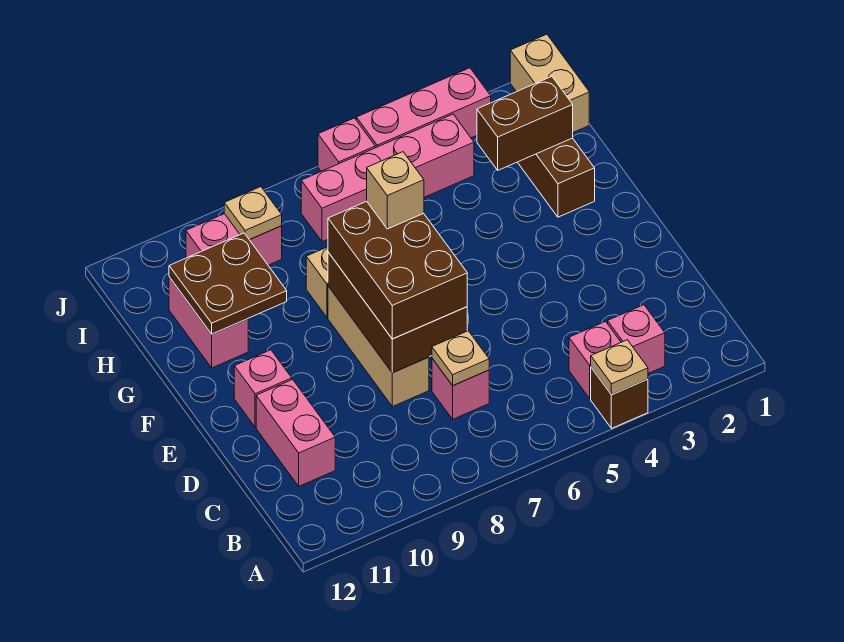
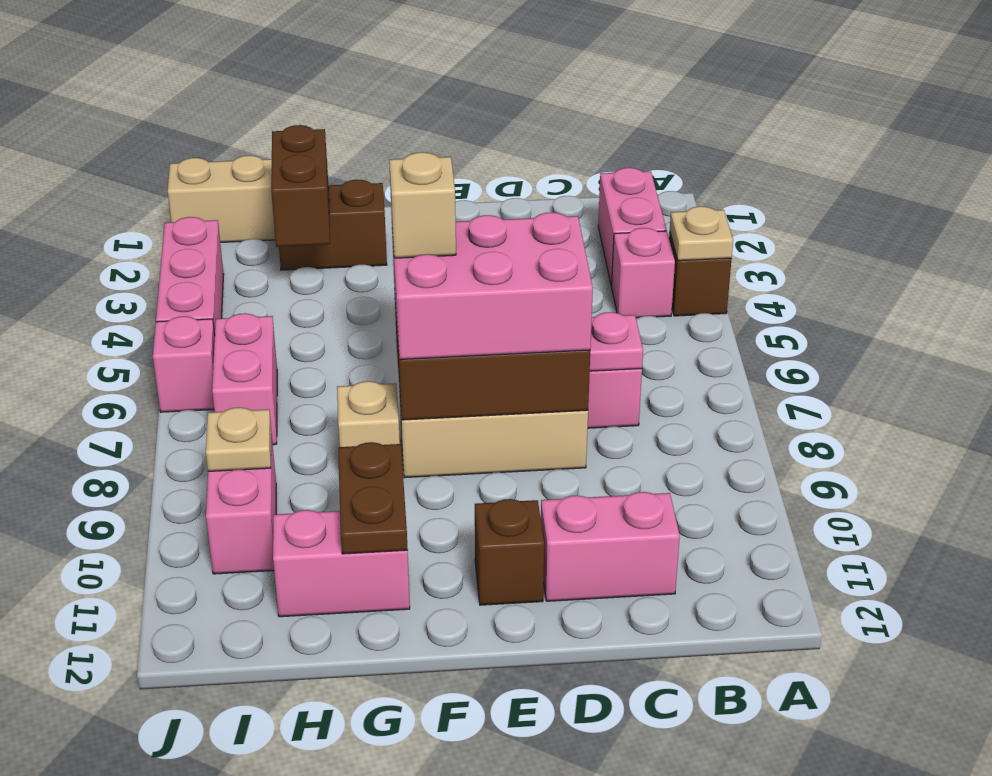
pink brick B3 level 1 -> pink brick B2:B3 level 1
tan plate C7 level 2 -> pink plate C7 level 2
brown brick D7:F8 level 3 -> pink brick D7:F8 level 3
pink brick E11 level 1 -> brown brick E11 level 1
brown plate G10:H11 level 2 -> brown plate G10:G11 level 2
pink brick I4:I7 level 1 -> pink brick I6:I7 level 1

